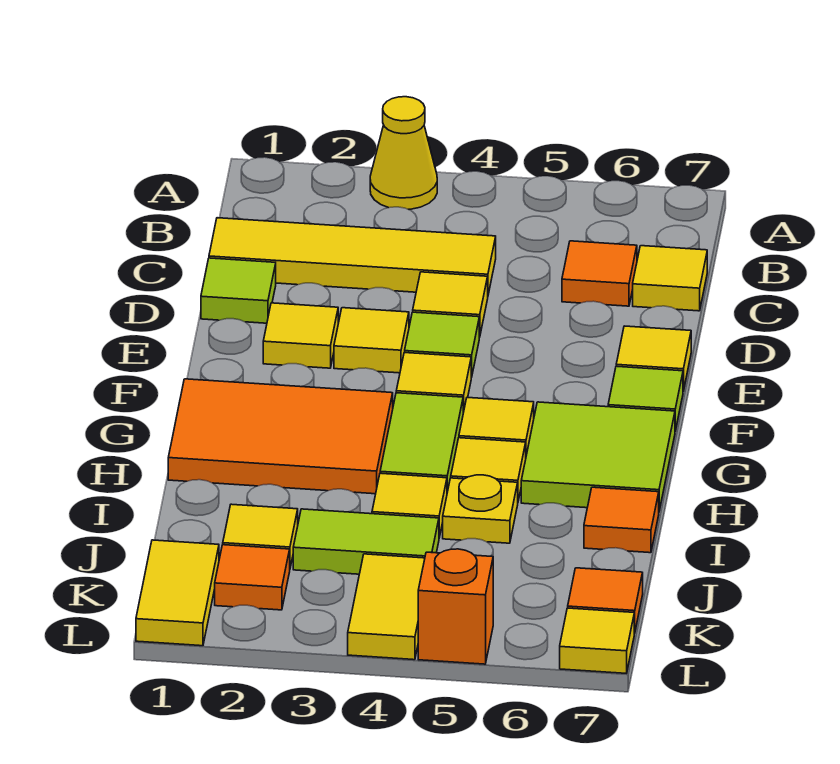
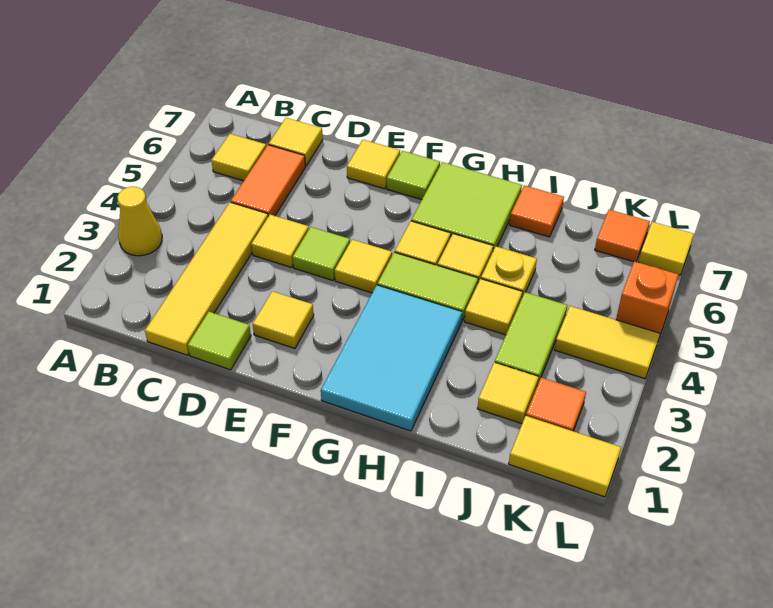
orange tile C6 level 1 -> orange tile C5:C6 level 1
yellow tile E3 level 1 -> yellow tile B6 level 1
orange tile G1:H3 level 1 -> cyan tile G1:H3 level 1

